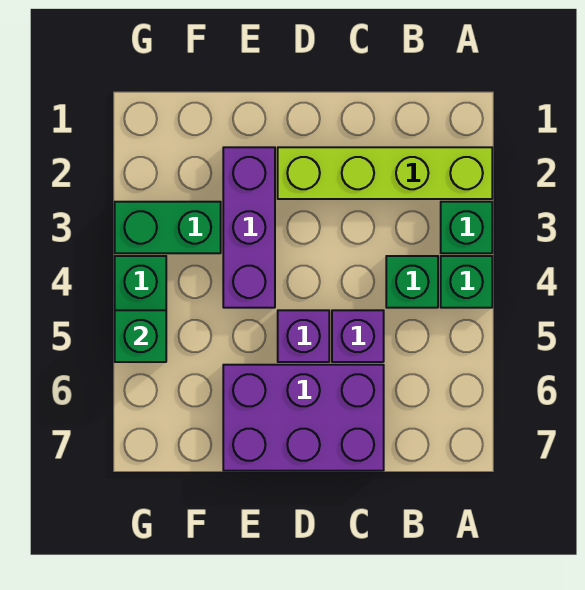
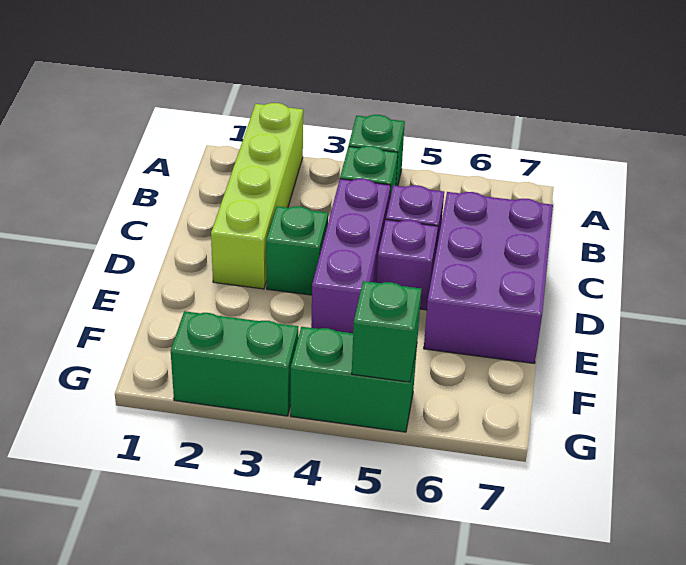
green brick A3 level 1 -> green brick D3 level 1
purple brick E2:E4 level 1 -> purple brick C4:E4 level 1
green brick F3:G3 level 1 -> green brick G2:G3 level 1

